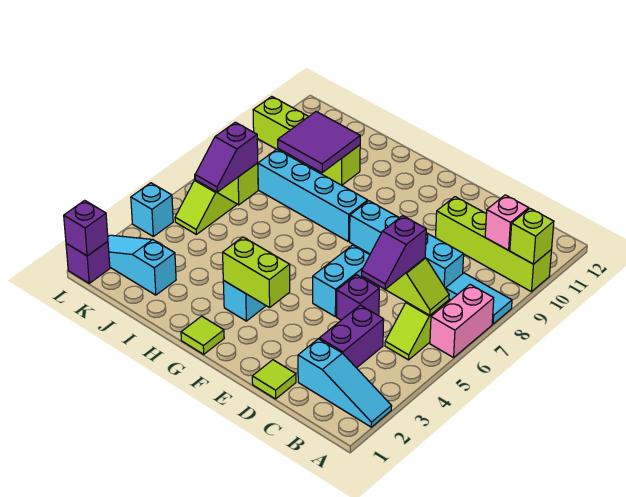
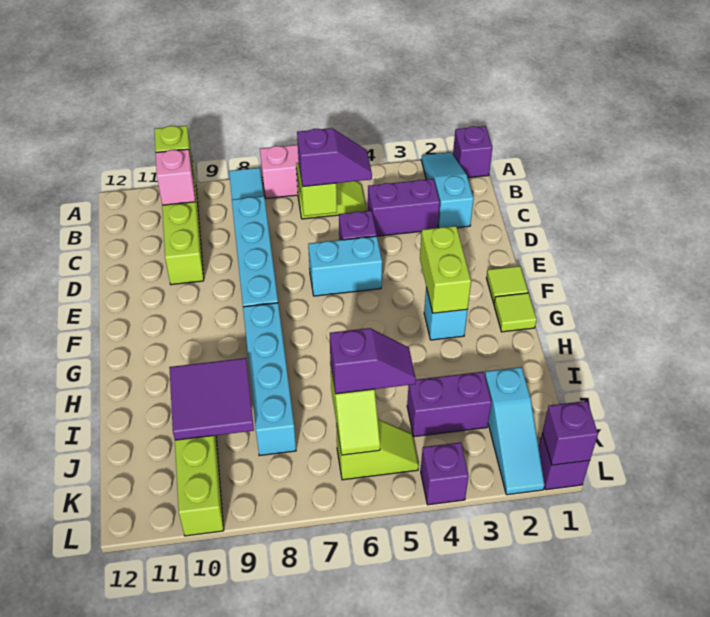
none -> purple brick A1 level 1
lime tile D1 level 1 -> lime tile F1 level 1
none -> purple brick J3:J4 level 1
cyan brick L4 level 1 -> purple brick L4 level 1

